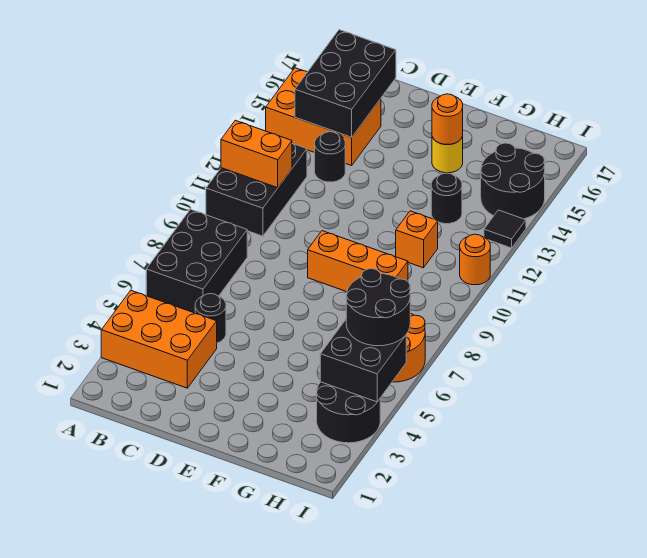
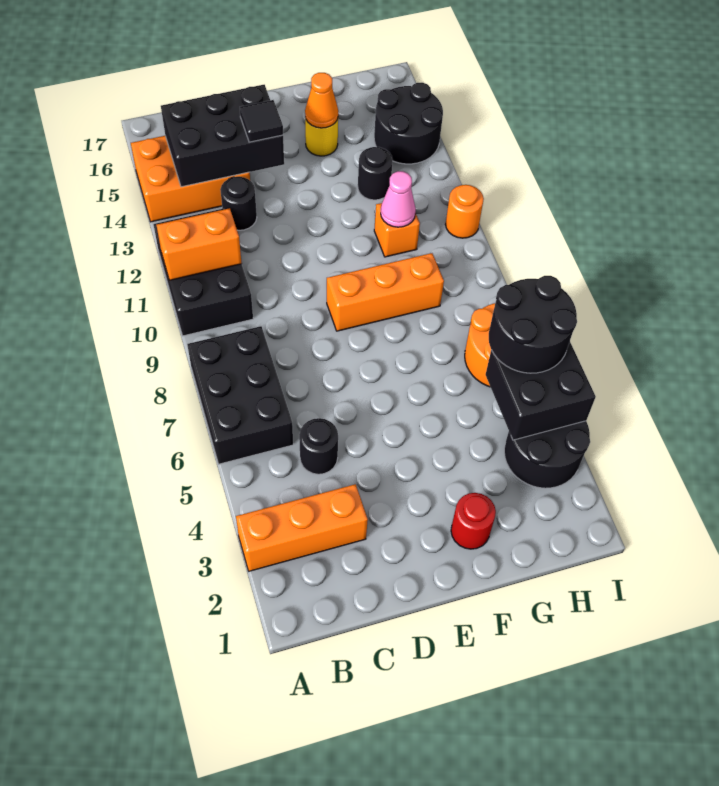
orange brick A3:C4 level 1 -> orange brick A3:C3 level 1
black brick B14:C16 level 2 -> black brick B14:D15 level 2
none -> red round brick F2 level 1
orange round brick F15 level 2 -> orange cone F15 level 2
none -> pink cone G11 level 2
black tile I13 level 1 -> black tile D14 level 3

